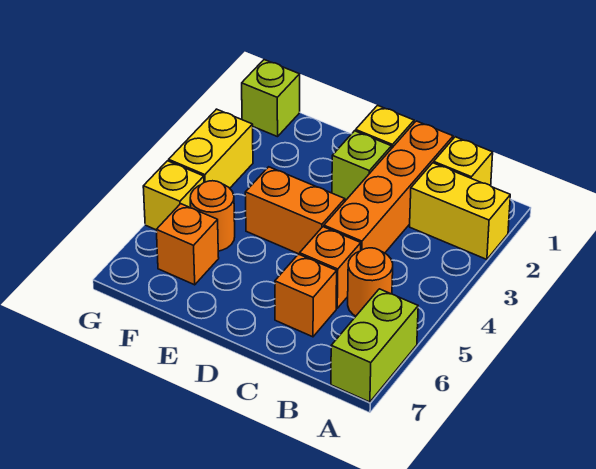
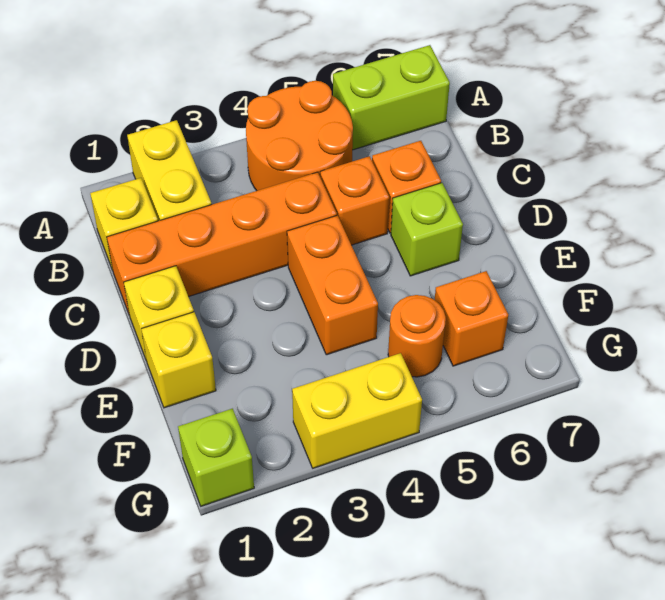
orange round brick B5 level 1 -> orange round brick A4:B5 level 1
lime brick D2 level 1 -> lime brick D6 level 1
yellow brick G5 level 1 -> yellow brick E1 level 1

